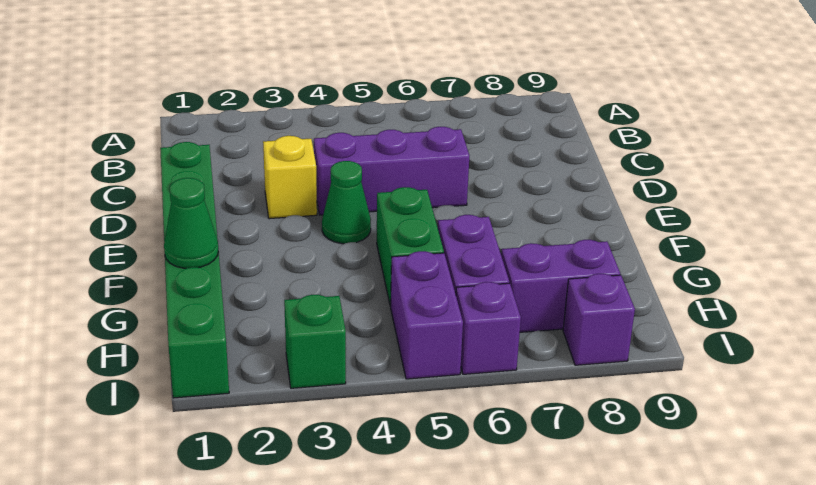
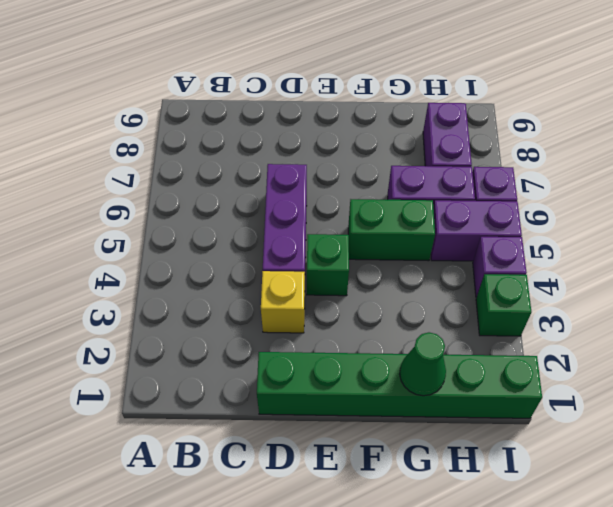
green cone E4 level 1 -> green brick E4 level 1
purple brick I8 level 1 -> purple brick I4 level 1

